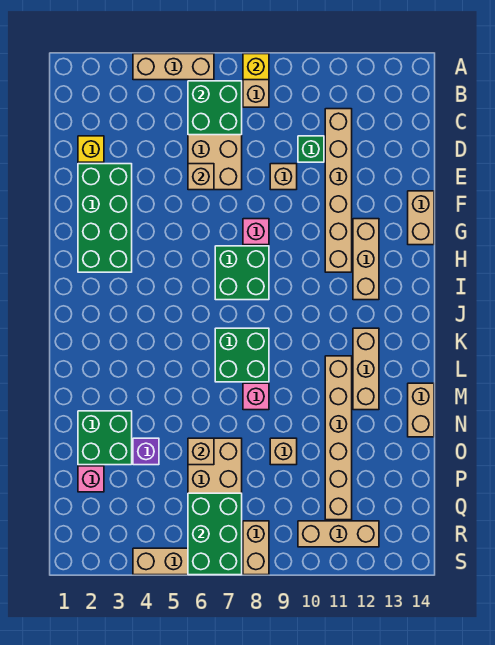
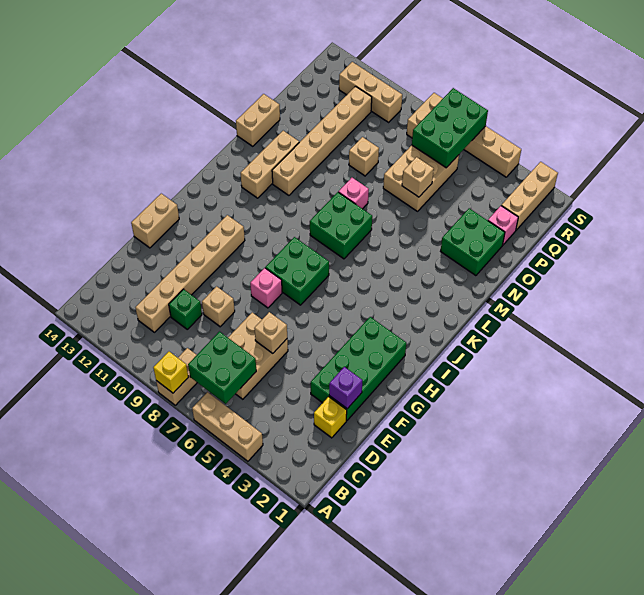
tan brick G12:I12 level 1 -> tan brick Q2:S2 level 1
purple brick O4 level 1 -> purple brick E2 level 2

